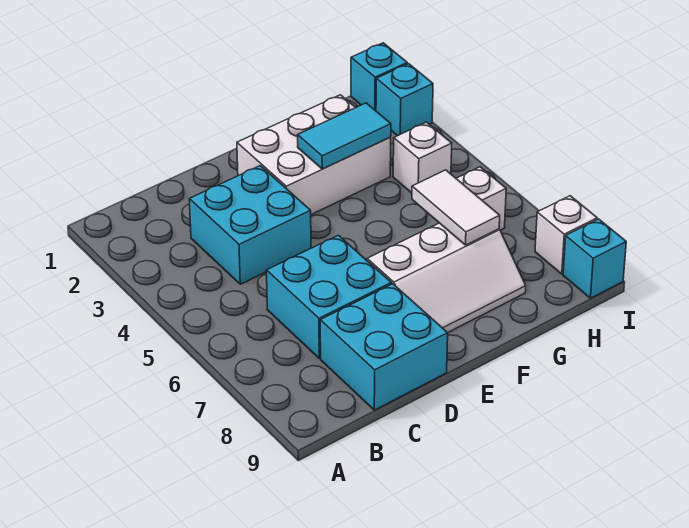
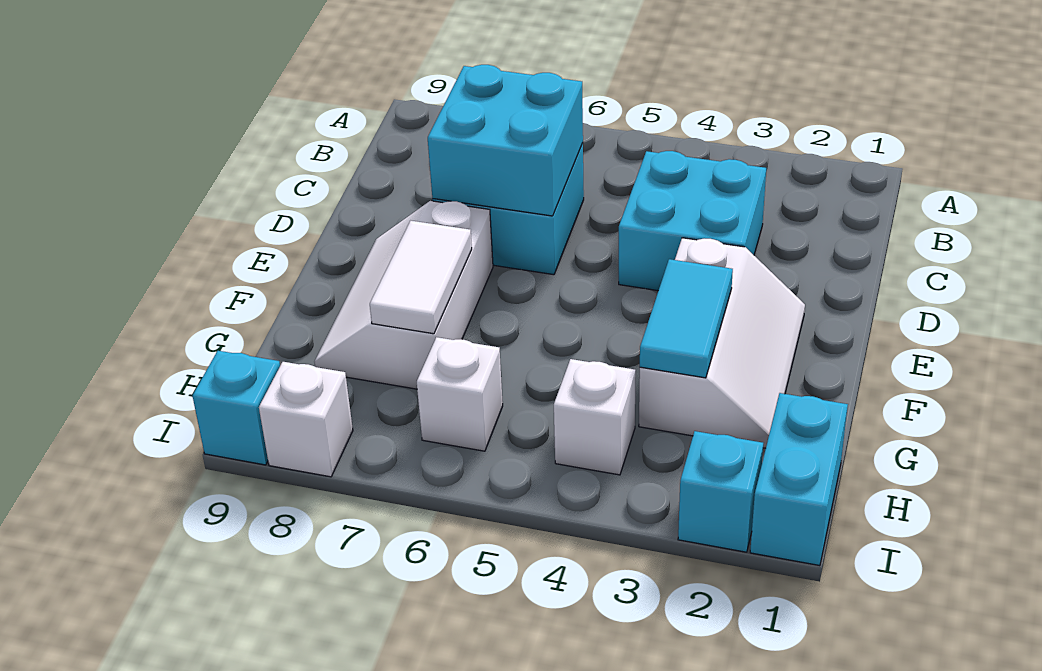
cyan brick C8:D9 level 1 -> cyan brick C6:D7 level 2
white brick E2:G3 level 1 -> white slope E2:G3 level 1 top 3
white tile G6:G7 level 2 -> white tile F7:G7 level 2
cyan brick I1 level 1 -> cyan brick H1:I1 level 1

